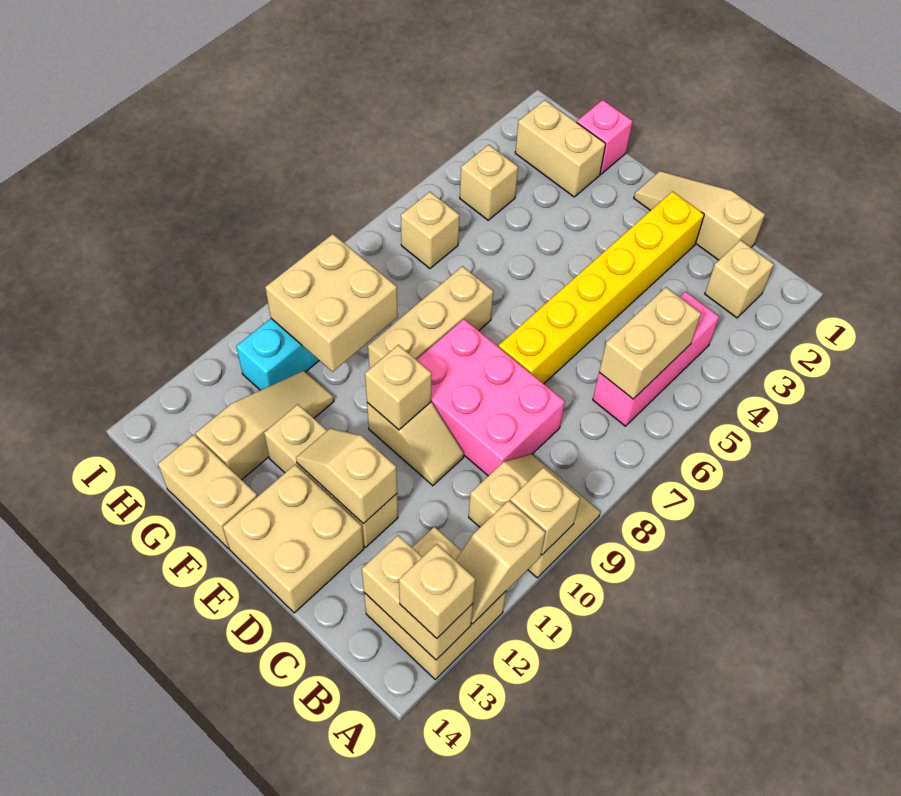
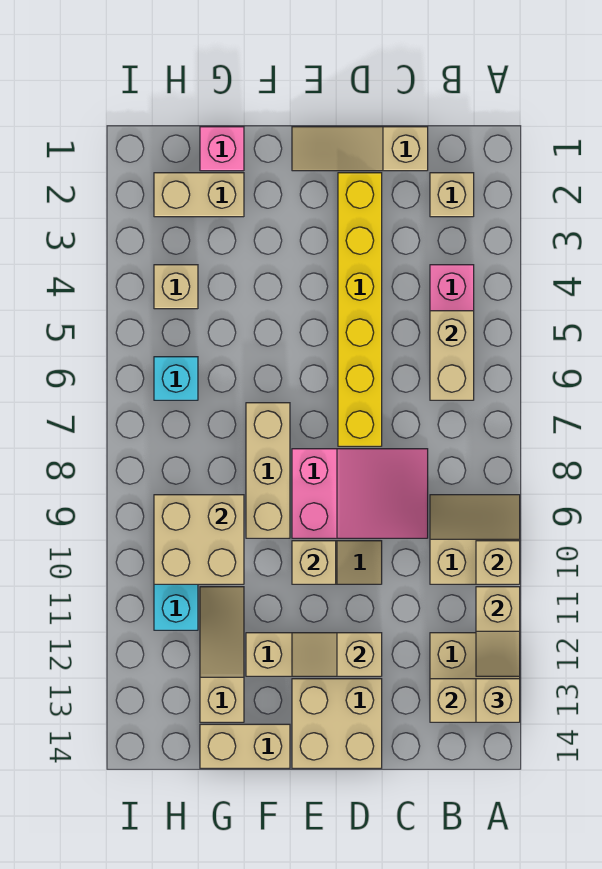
pink brick C8:E9 level 1 -> pink slope C8:E9 level 1 top E
tan brick H6 level 1 -> cyan brick H6 level 1

